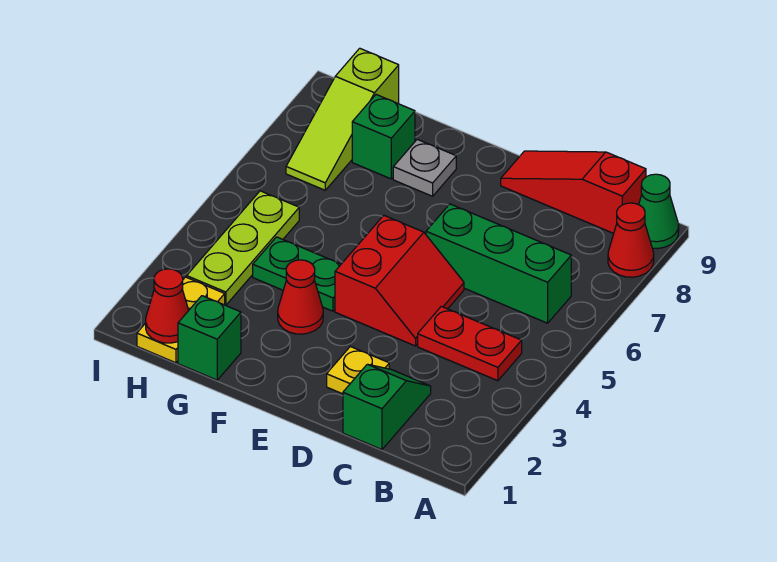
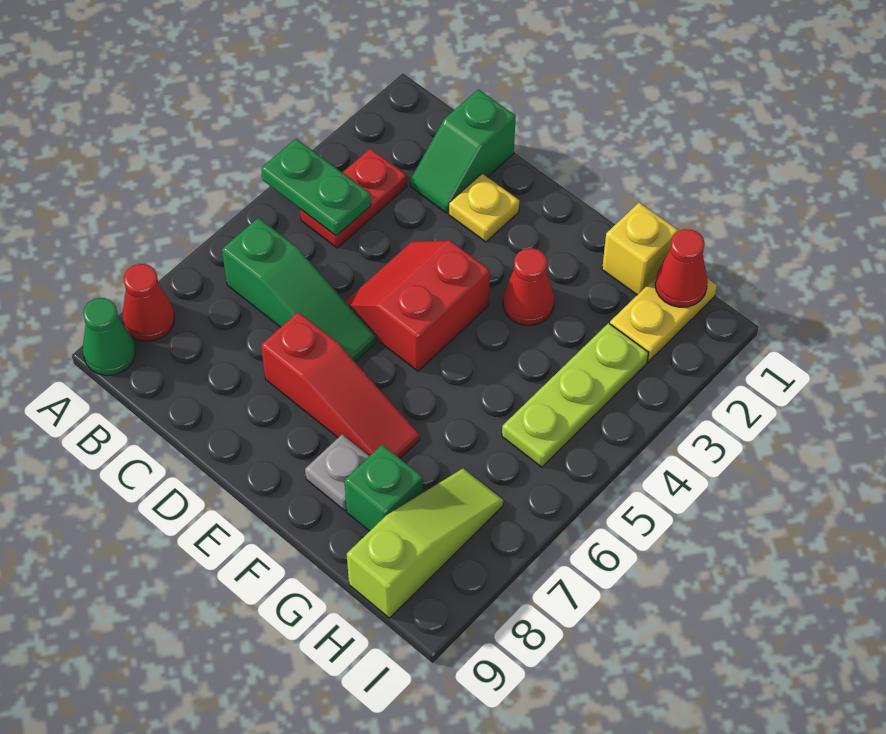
red plate B4:C4 level 1 -> red plate B3:B4 level 1
green brick B6:D6 level 1 -> green slope B6:D6 level 1 top B
red slope B9:D9 level 1 top B -> red slope D7:F7 level 1 top D
green plate F4:G4 level 1 -> green plate A4:B4 level 2
green brick G1 level 1 -> yellow brick G1 level 1

